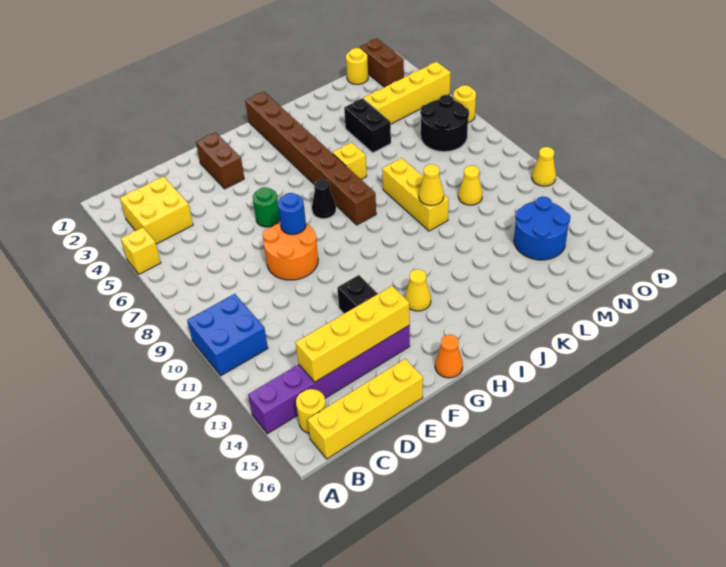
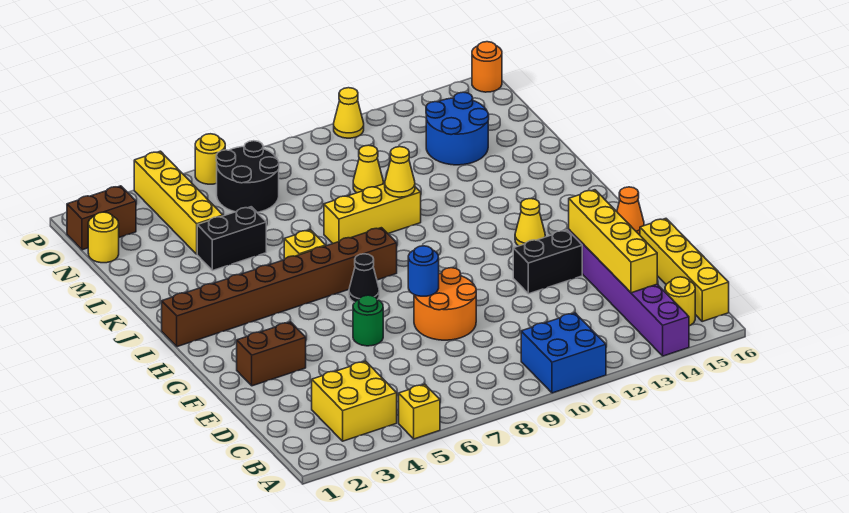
none -> orange round brick P16 level 1

